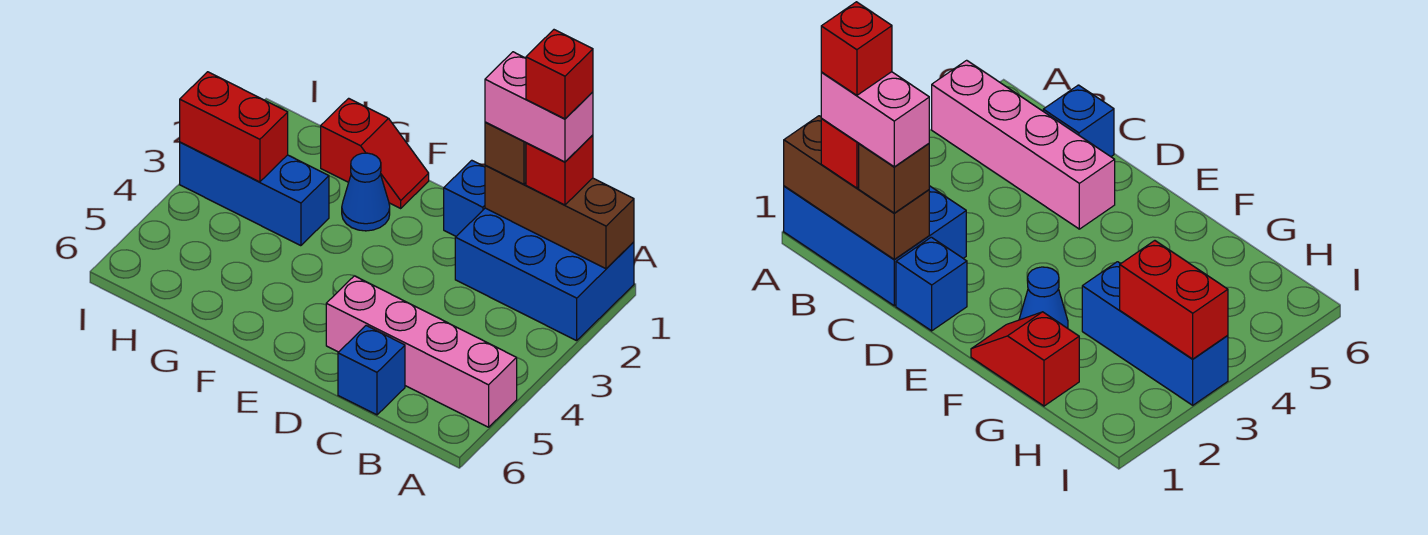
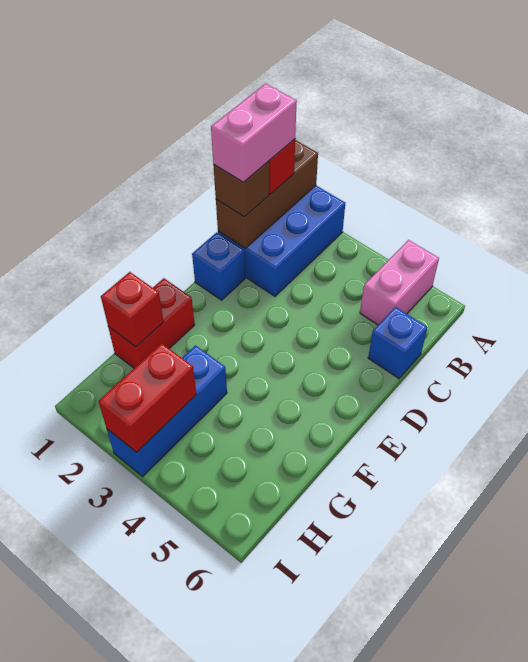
pink brick A5:D5 level 1 -> pink brick A5:B5 level 1
red brick B1 level 5 -> red brick G1 level 2
red slope F1:G1 level 1 top G -> red brick F1:G1 level 1
blue cone F2 level 1 -> none

